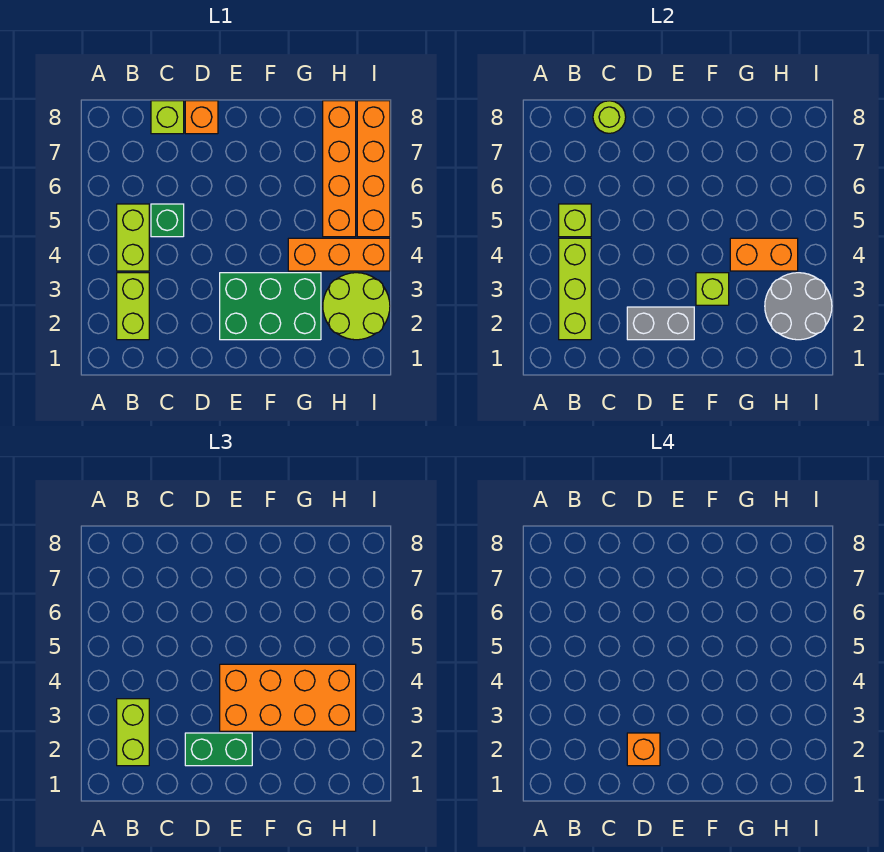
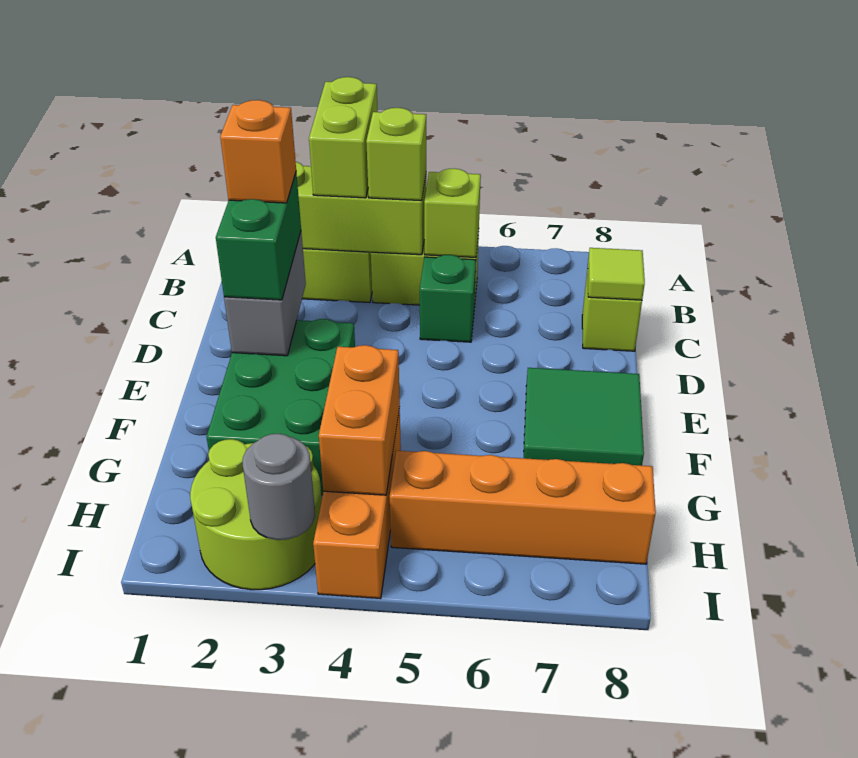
lime brick B2:B3 level 3 -> lime brick A3:B3 level 3
lime round brick C8 level 2 -> lime tile C8 level 2
orange brick D8 level 1 -> none
orange brick E3:H4 level 3 -> none
none -> green tile E7:F8 level 1
lime brick F3 level 2 -> lime brick B4 level 3
grey round brick H2:I3 level 2 -> grey round brick I3 level 2
orange brick I5:I8 level 1 -> none

